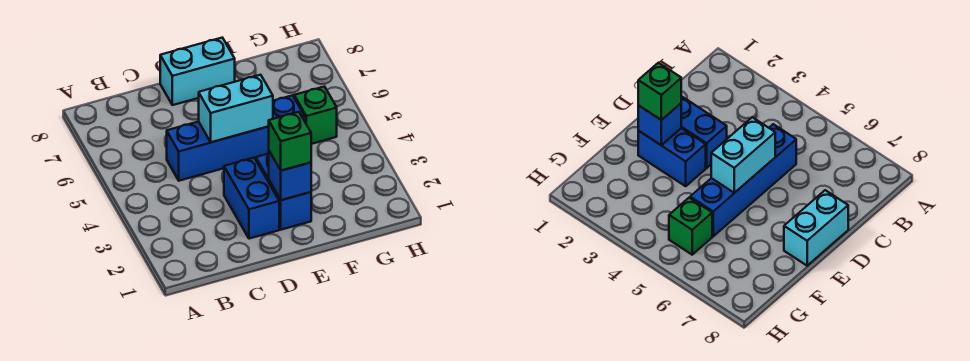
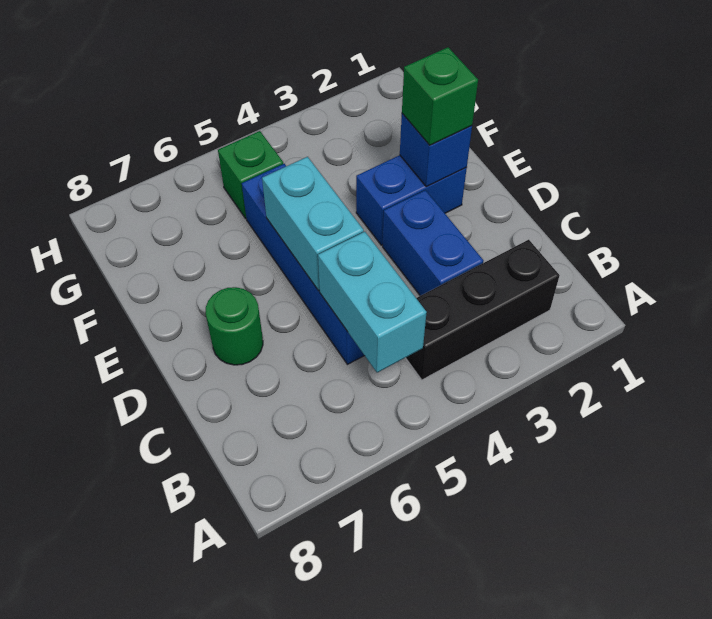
none -> black brick B2:B4 level 1
blue brick D2:D3 level 1 -> blue brick C3:D3 level 1
none -> green round brick D7 level 1
cyan brick D8:E8 level 1 -> cyan brick B5:C5 level 2

